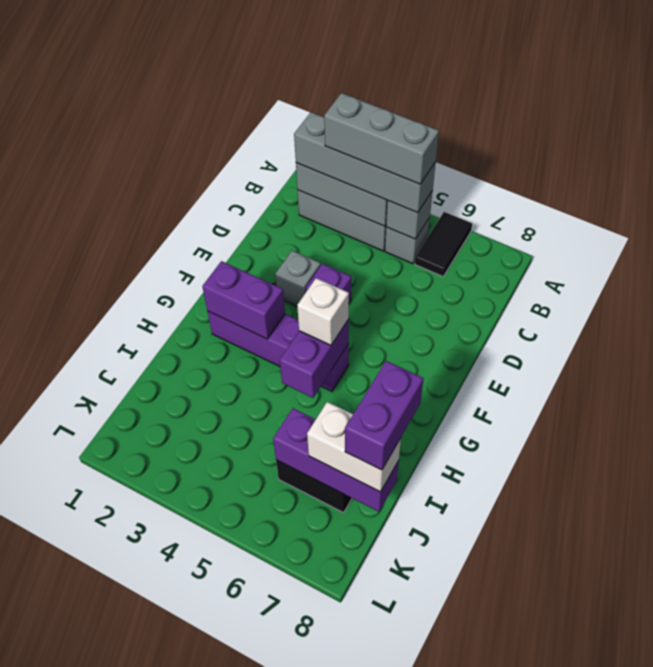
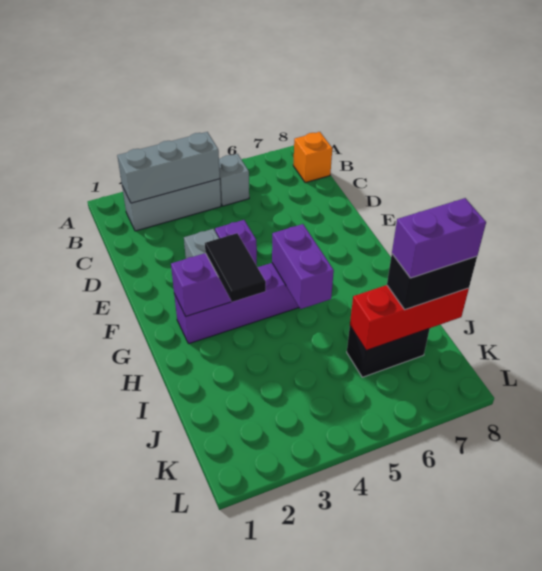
black tile A6:B6 level 1 -> black tile G3:H3 level 3
grey brick B2:B5 level 3 -> none
grey brick B3:B5 level 4 -> none
grey brick B5 level 2 -> none
none -> orange brick B8 level 1
white brick G5 level 3 -> none
purple brick I8:J8 level 4 -> purple brick J7:J8 level 4
purple brick J6:J8 level 2 -> red brick J6:J8 level 2
white brick J7:J8 level 3 -> black brick J7:J8 level 3

